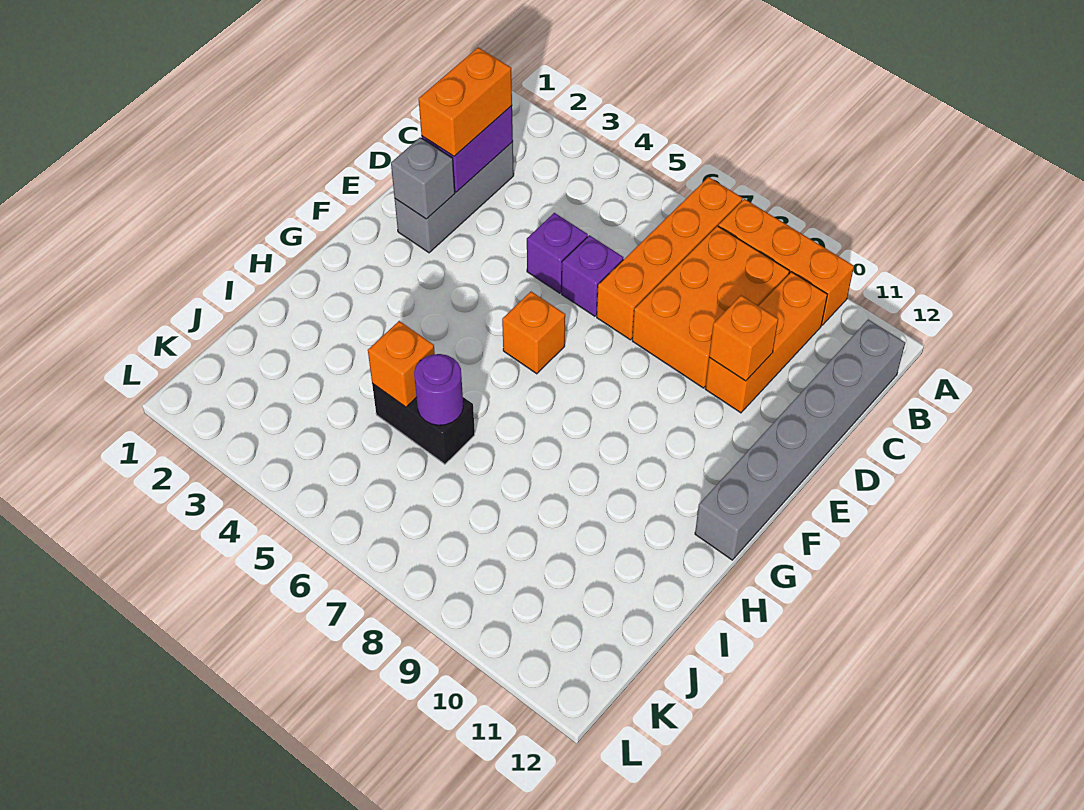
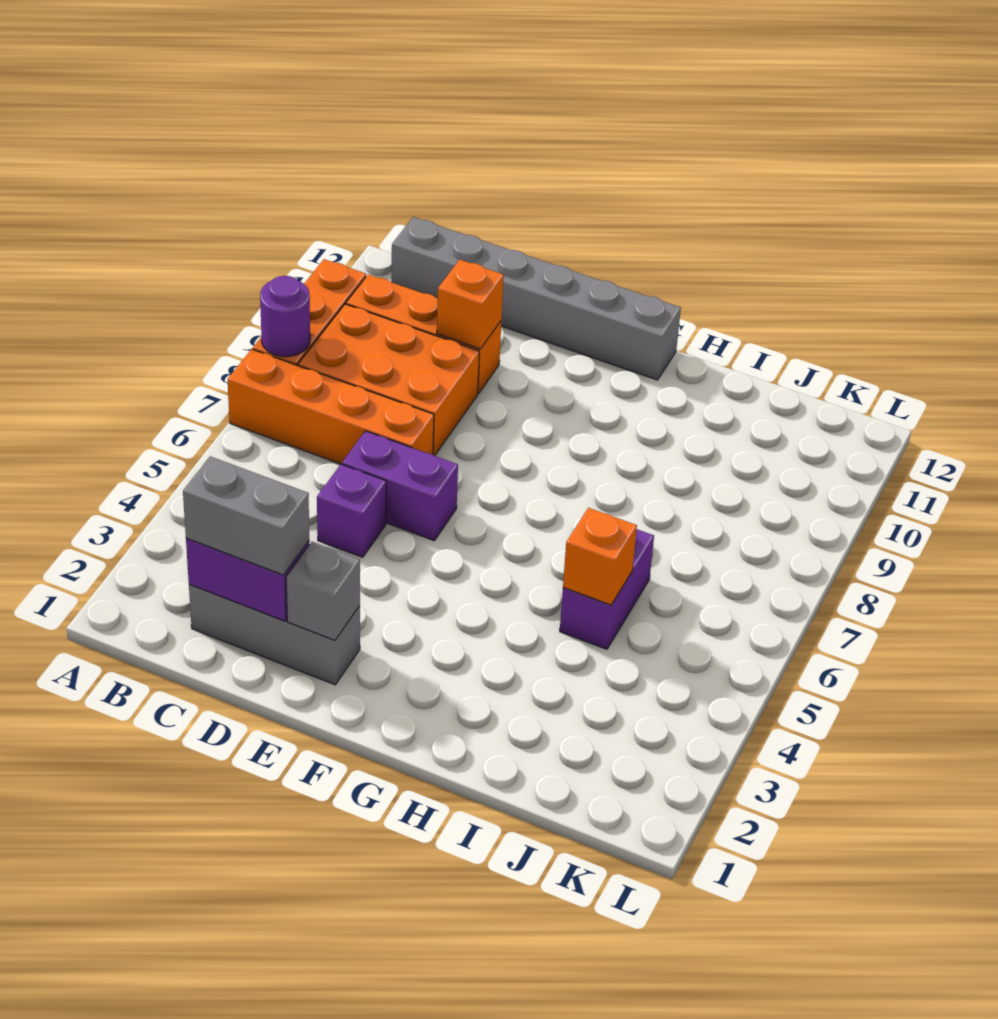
orange brick C2:D2 level 3 -> grey brick C2:D2 level 3
purple brick D6 level 1 -> purple brick D6:E6 level 1
orange brick F6 level 1 -> none
black brick I5:I6 level 1 -> purple brick I5:I6 level 1
purple round brick I6 level 2 -> purple round brick A8 level 2

